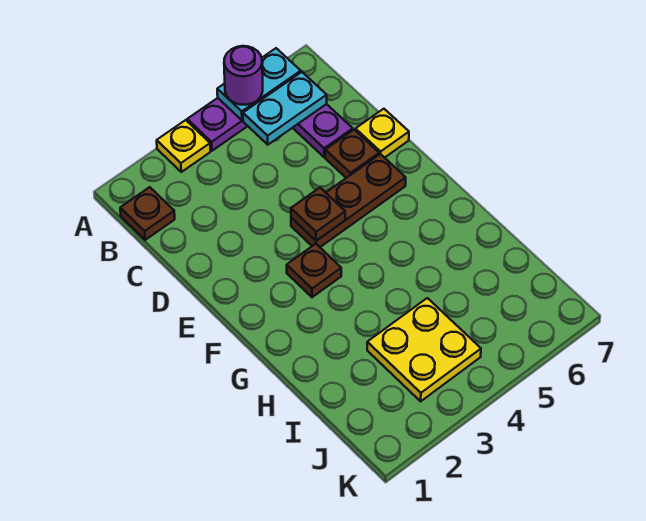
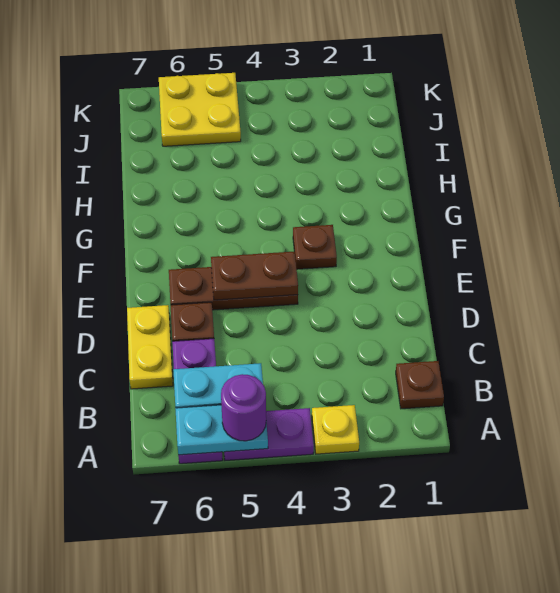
yellow plate D7 level 1 -> yellow plate C7:D7 level 1
brown plate E4 level 2 -> brown plate E4:E5 level 2
yellow plate I3:J4 level 1 -> yellow plate J5:K6 level 1

